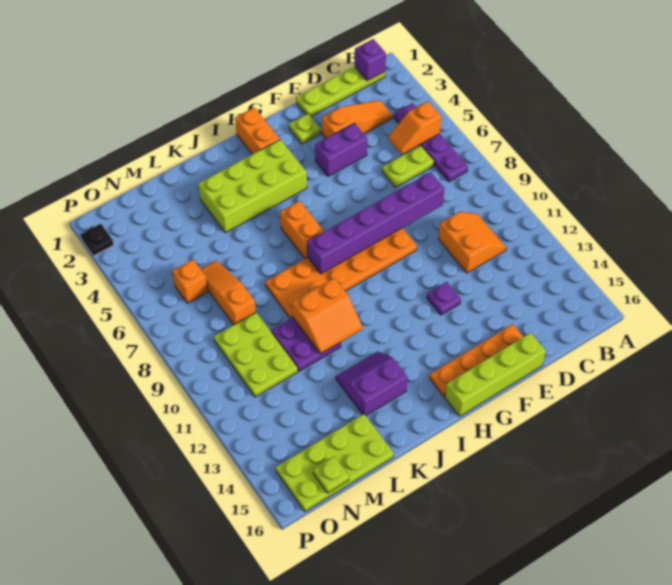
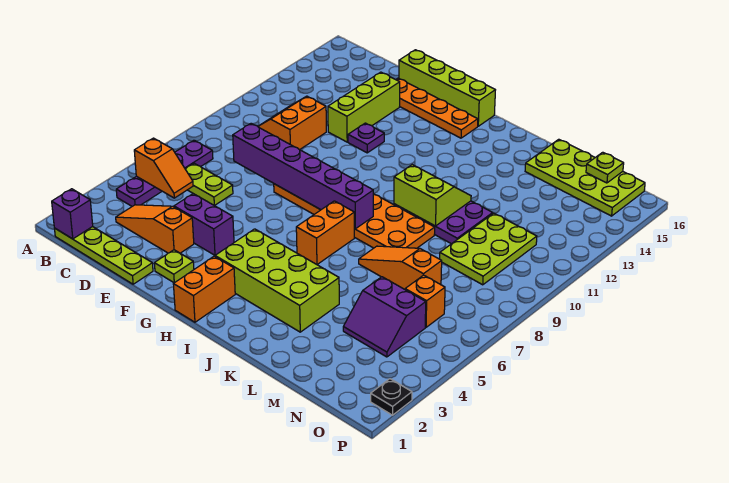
none -> lime brick E12:E14 level 1
orange slope J10:K11 level 2 top 10 -> lime slope J10:K11 level 2 top 10
purple slope J13:K14 level 1 top 14 -> purple slope M4:N5 level 1 top 5
orange slope M6:M8 level 1 top 8 -> orange slope K7:M7 level 1 top M

